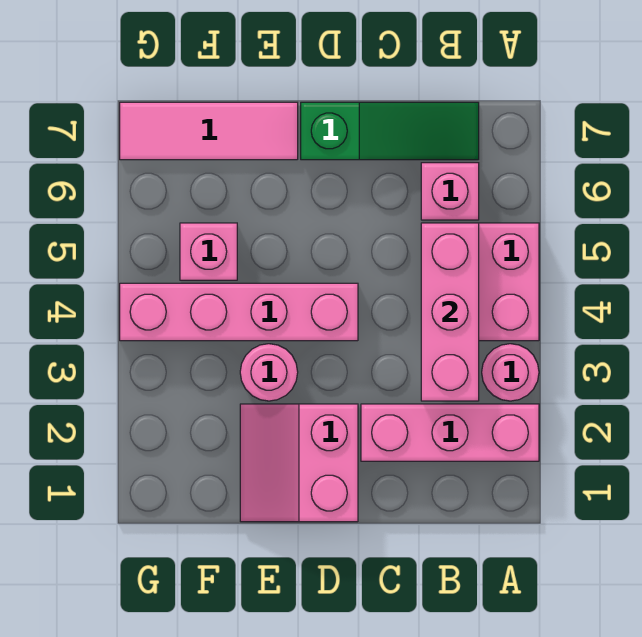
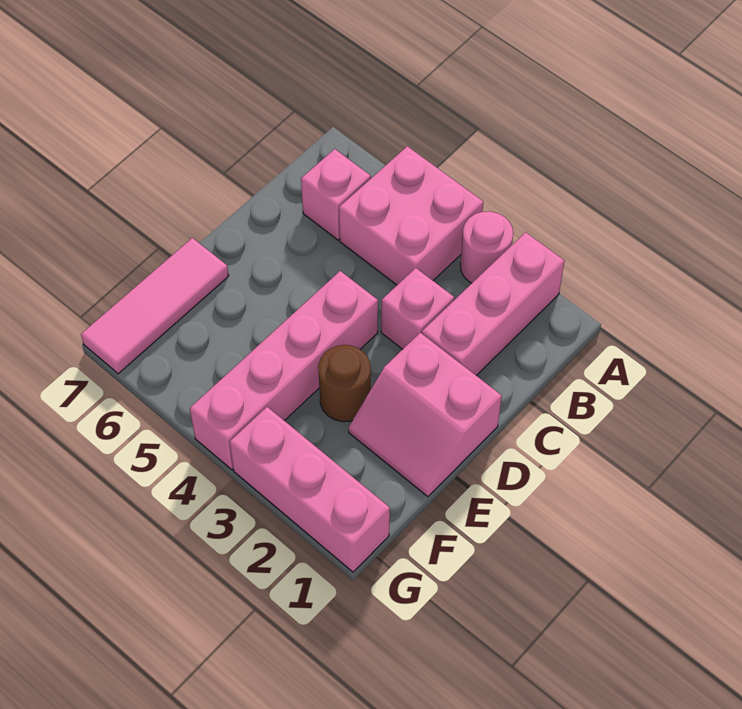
pink brick B3:B5 level 2 -> pink brick G1:G3 level 1
green slope B7:D7 level 1 top D -> none
pink round brick E3 level 1 -> brown round brick E3 level 1
pink brick F5 level 1 -> pink brick C3 level 1

